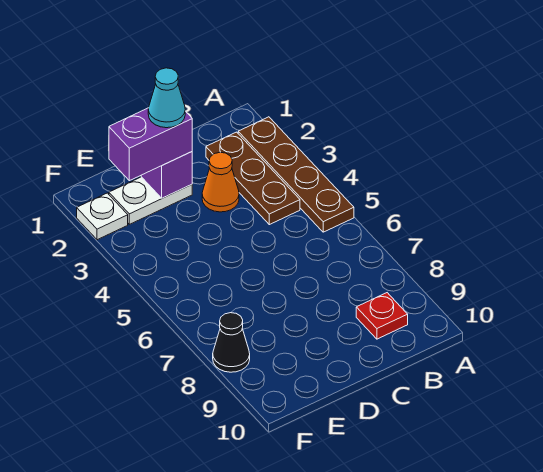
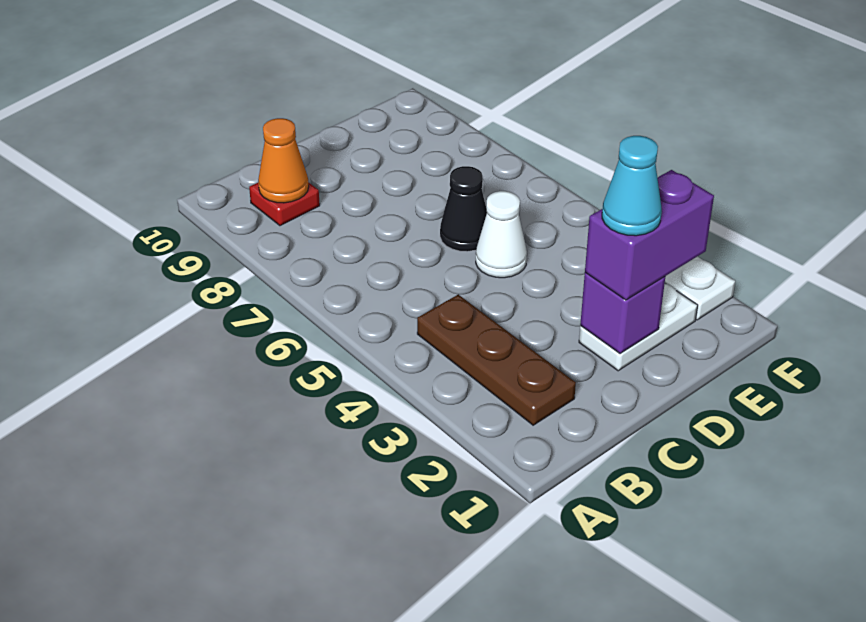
brown plate A2:A5 level 1 -> none
orange cone C3 level 1 -> orange cone B9 level 2
none -> white cone D5 level 1
black cone F8 level 1 -> black cone D6 level 1

